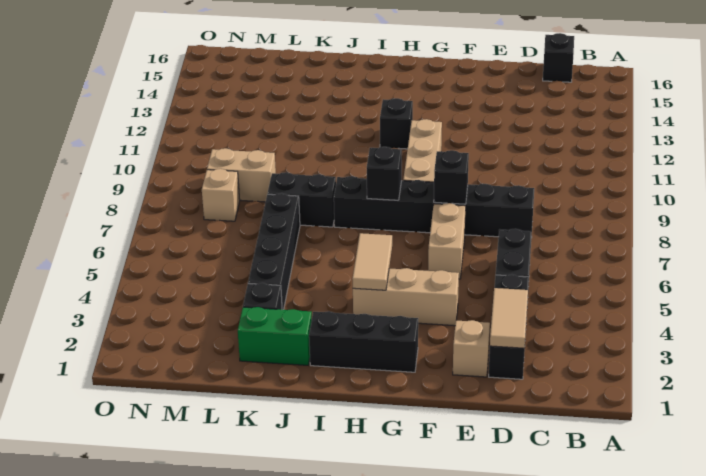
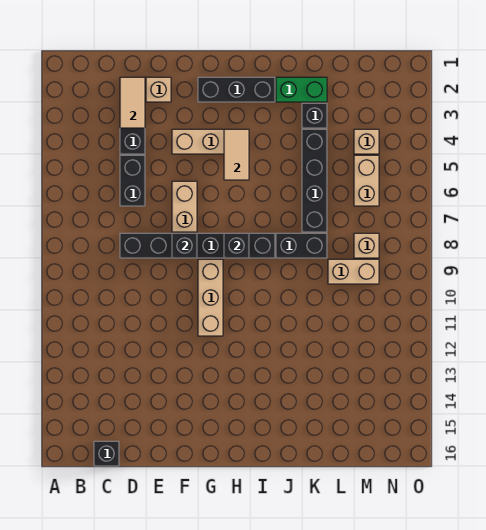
black brick H12 level 1 -> none
none -> tan brick M4 level 1
none -> tan brick M5:M6 level 1

